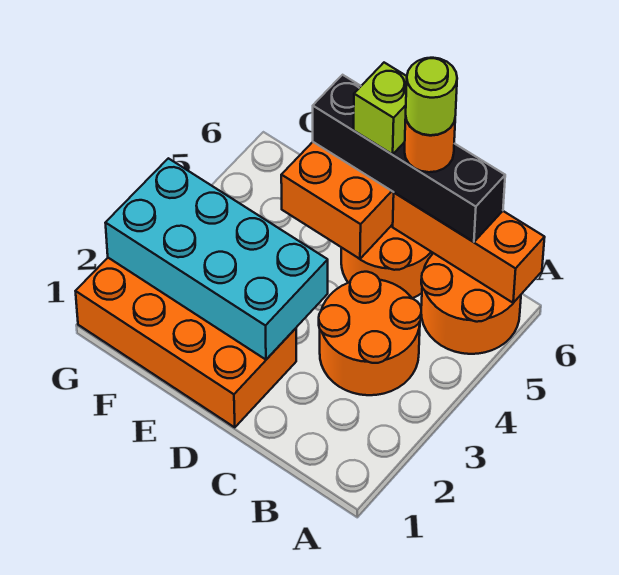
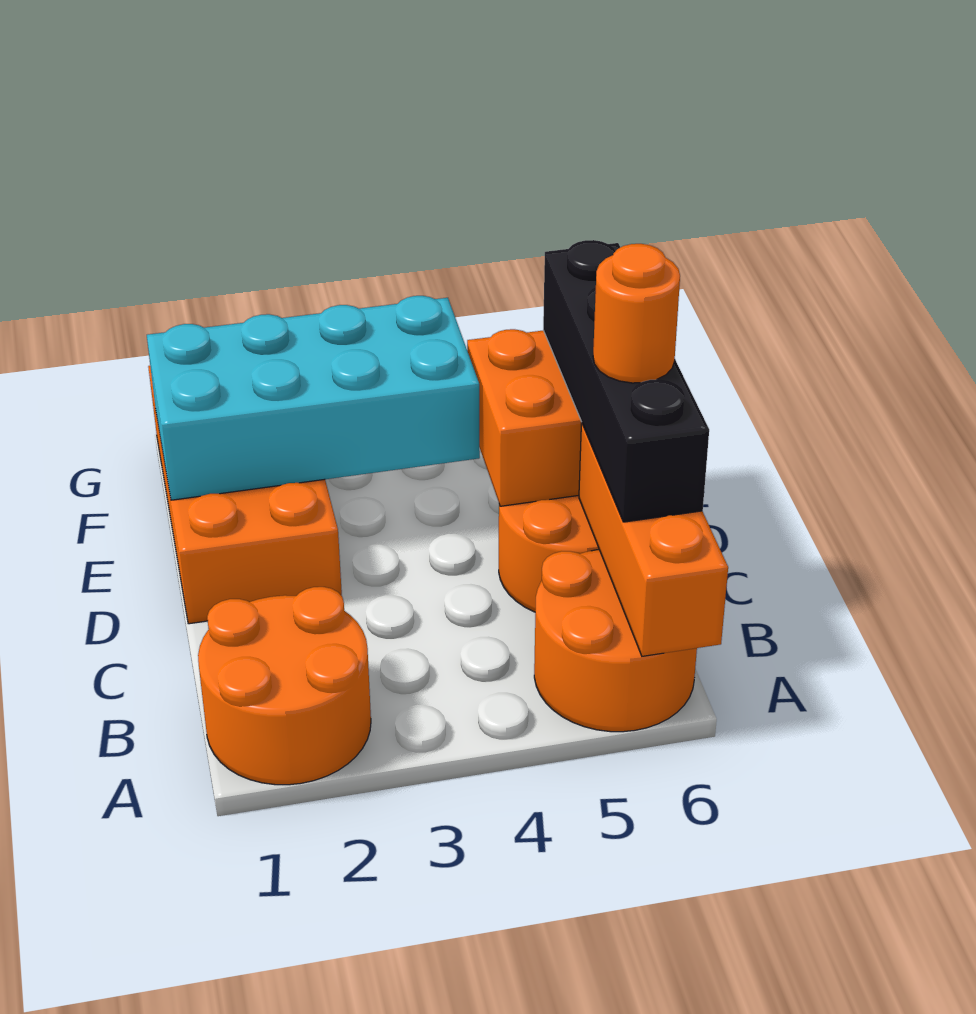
orange round brick B3:C4 level 1 -> orange round brick A1:B2 level 1
lime round brick C6 level 5 -> none
cyan brick D2:G3 level 2 -> cyan brick E1:F4 level 2
lime brick D6 level 4 -> none

